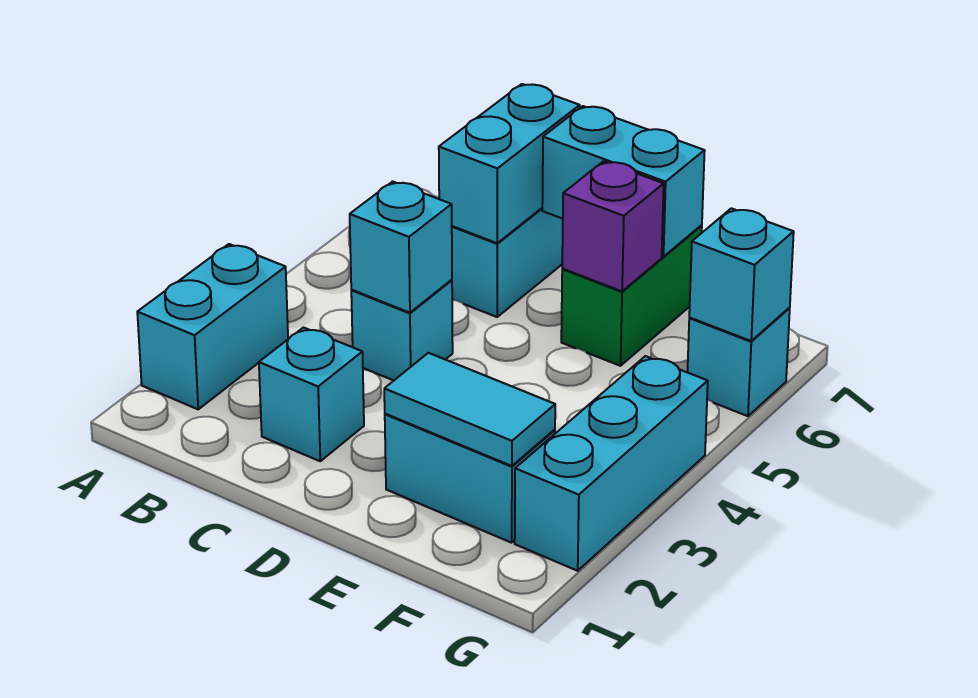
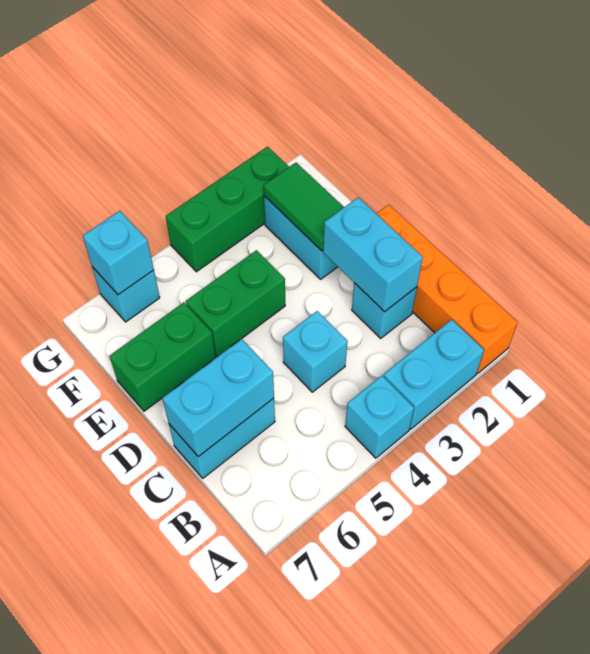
none -> orange brick A1:D1 level 1
cyan brick C4 level 2 -> cyan brick A4 level 1
cyan brick D7:E7 level 2 -> cyan brick C2:D2 level 2
cyan tile E2:F2 level 2 -> green tile E2:F2 level 2
none -> green brick E4:E5 level 1
purple brick E6 level 2 -> none
cyan brick G2:G4 level 1 -> green brick G2:G4 level 1

